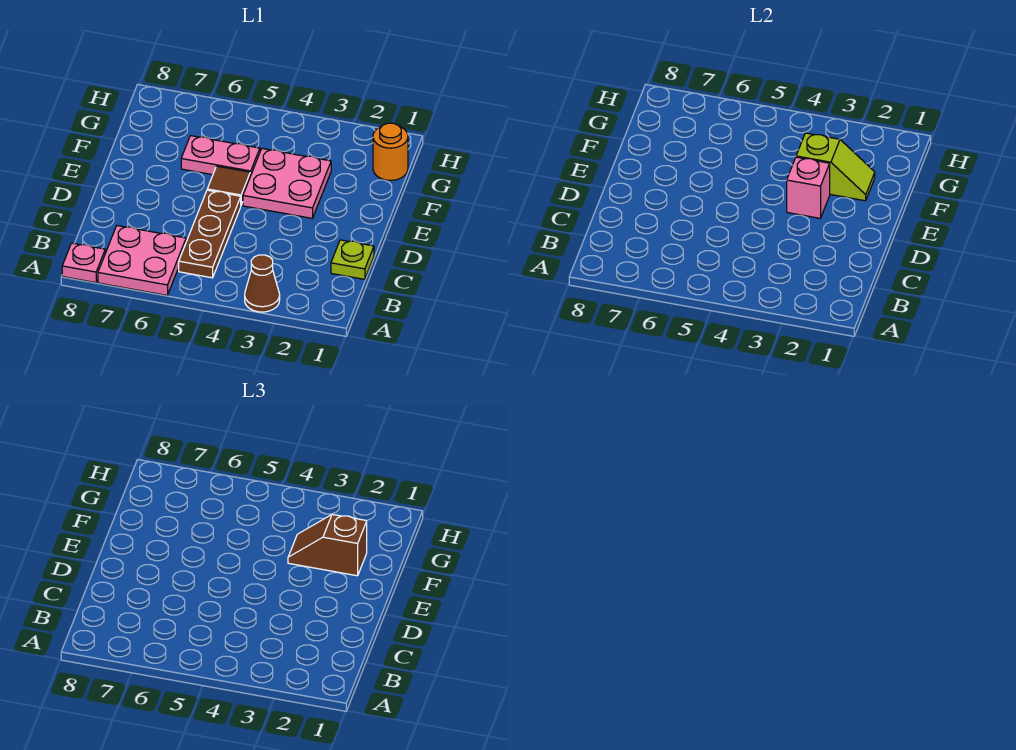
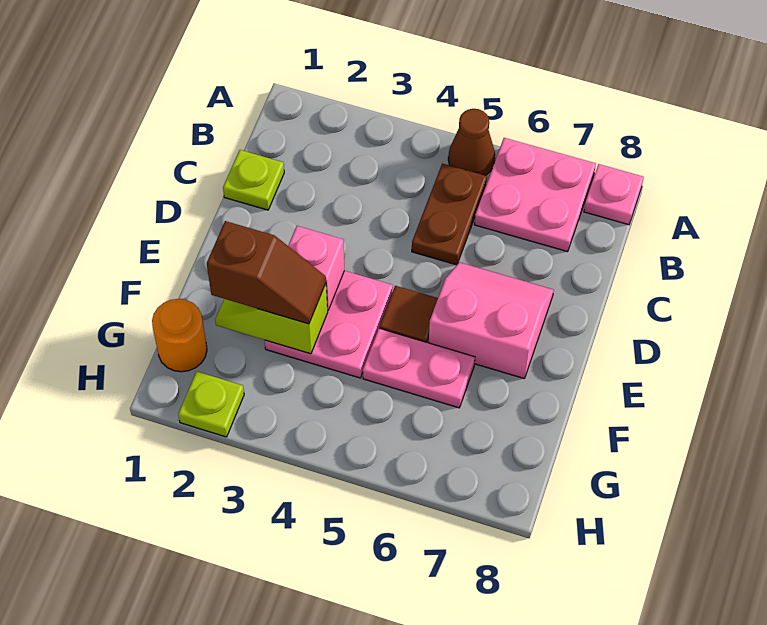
brown cone A3 level 1 -> brown cone A5 level 1
brown plate B5:D5 level 1 -> brown plate B5:C5 level 1
none -> pink slope D6:E7 level 1 top E
none -> lime plate H2 level 1

